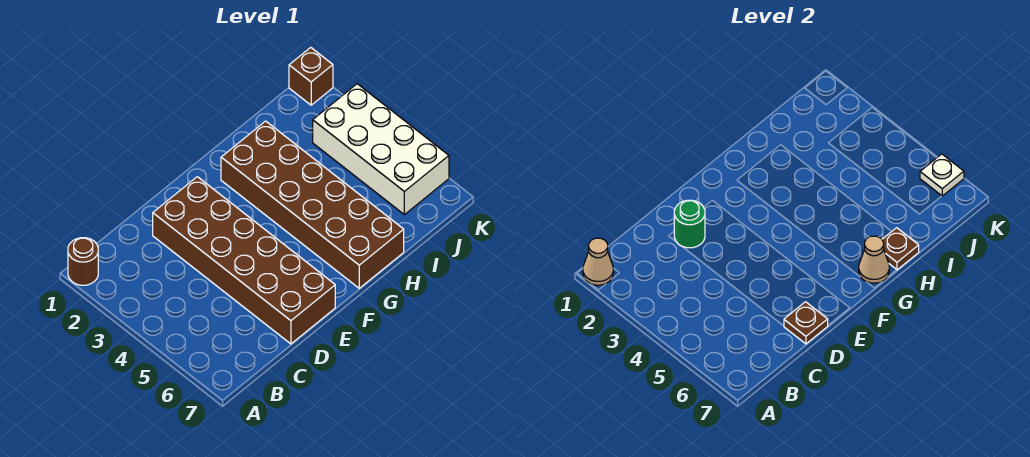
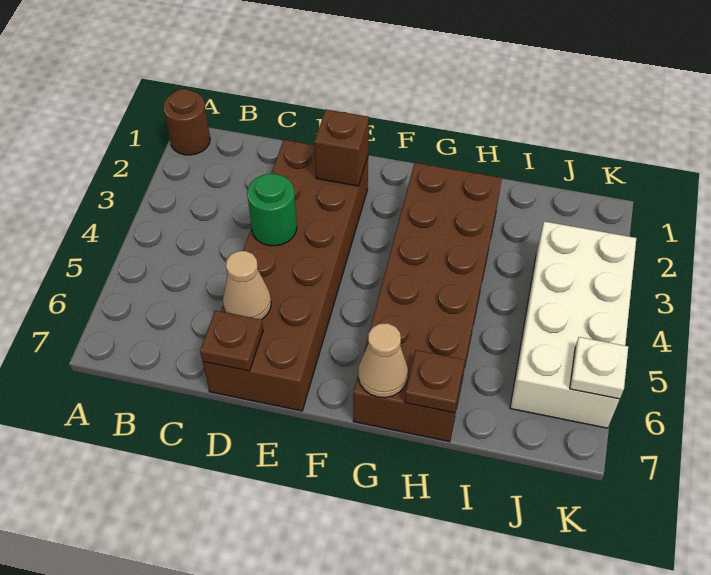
tan cone A1 level 2 -> tan cone D6 level 2
green round brick D2 level 2 -> green round brick D4 level 2
brown brick K1 level 1 -> brown brick E2 level 2

